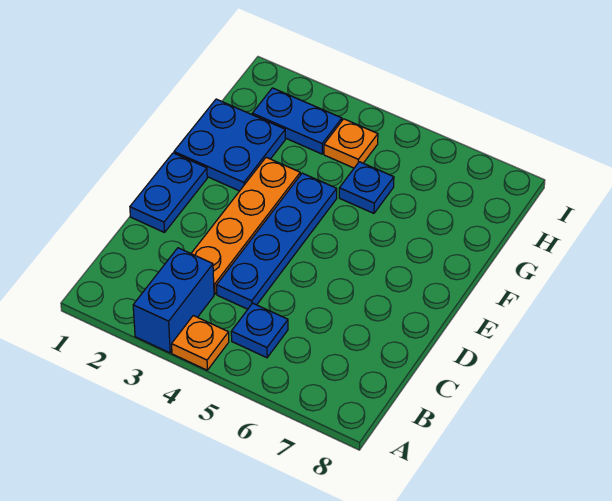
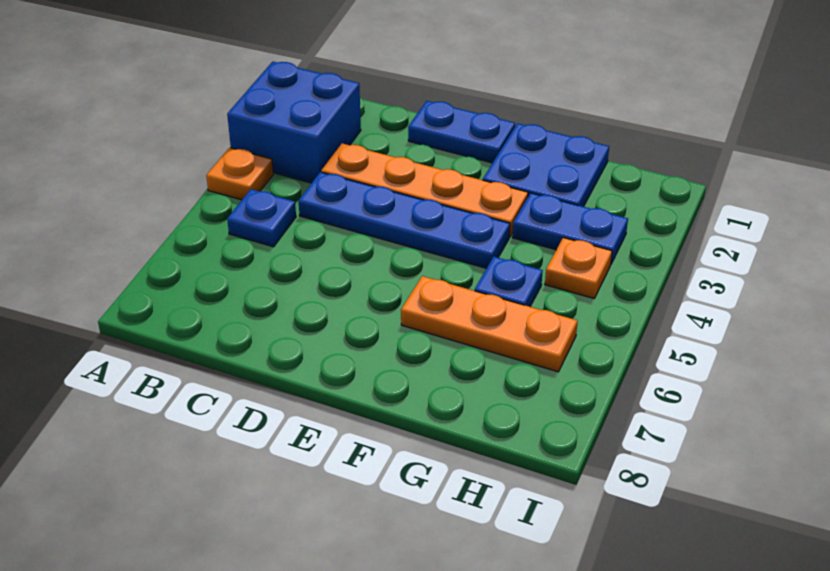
blue brick A3:B3 level 1 -> blue brick A2:B3 level 1
none -> orange plate F6:H6 level 1
blue plate H2:H3 level 1 -> blue plate G3:H3 level 1

